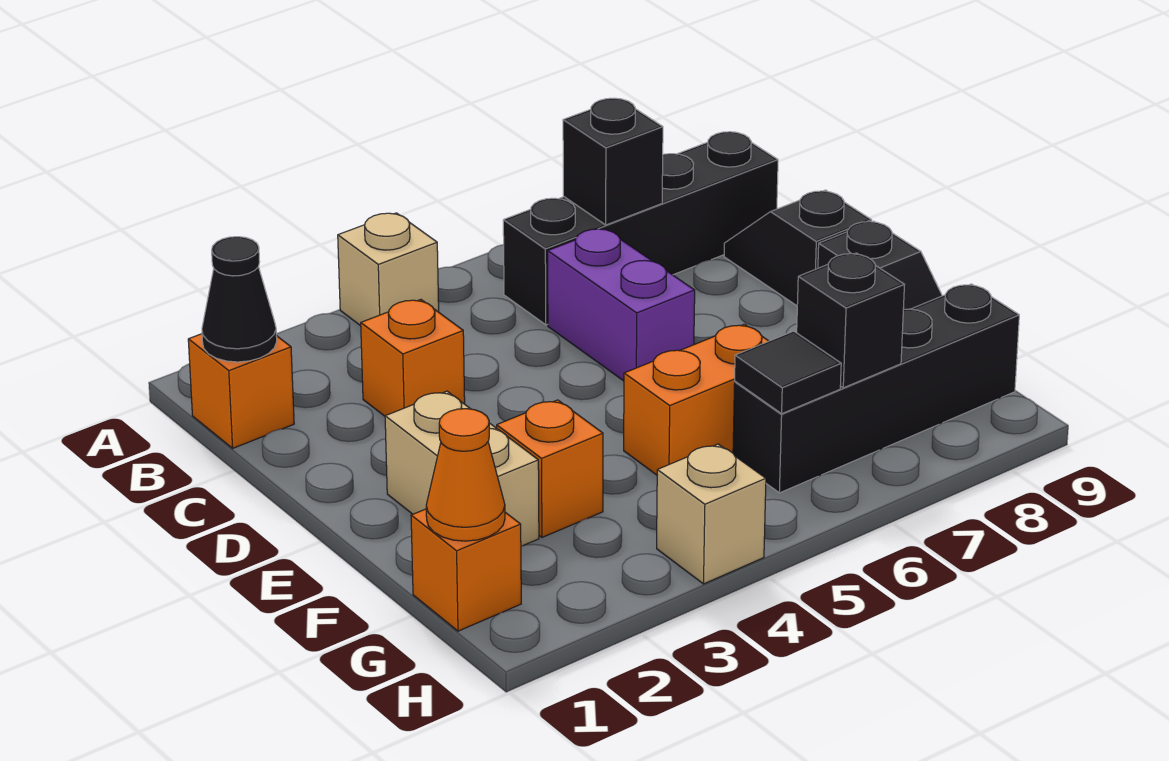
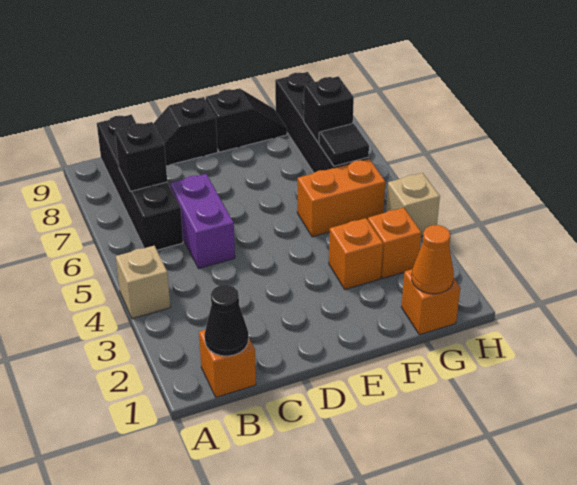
orange brick C3 level 1 -> orange brick G3 level 1
purple brick C6:D6 level 1 -> purple brick C5:C6 level 1
tan brick E2:F2 level 1 -> none
orange brick F5:F6 level 1 -> orange brick F5:G5 level 1

